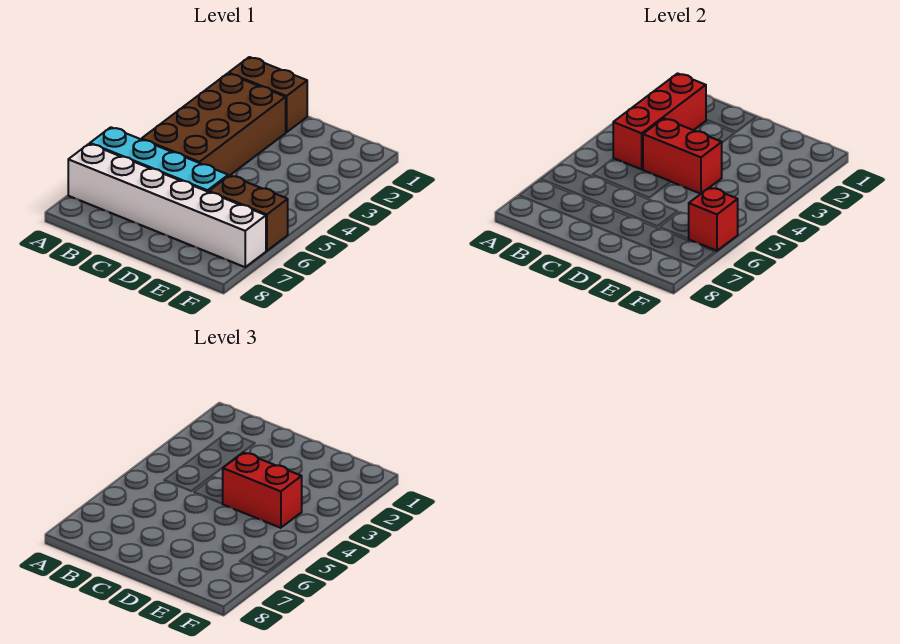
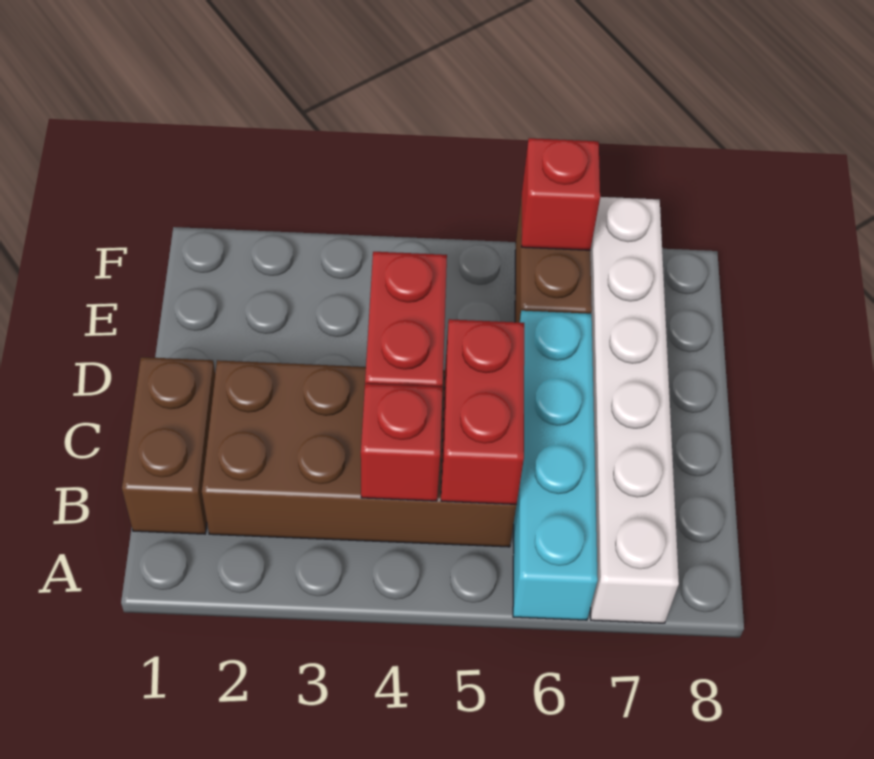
red brick B2:B4 level 2 -> red brick B4 level 2
red brick D4:E4 level 3 -> red brick B5:C5 level 2

